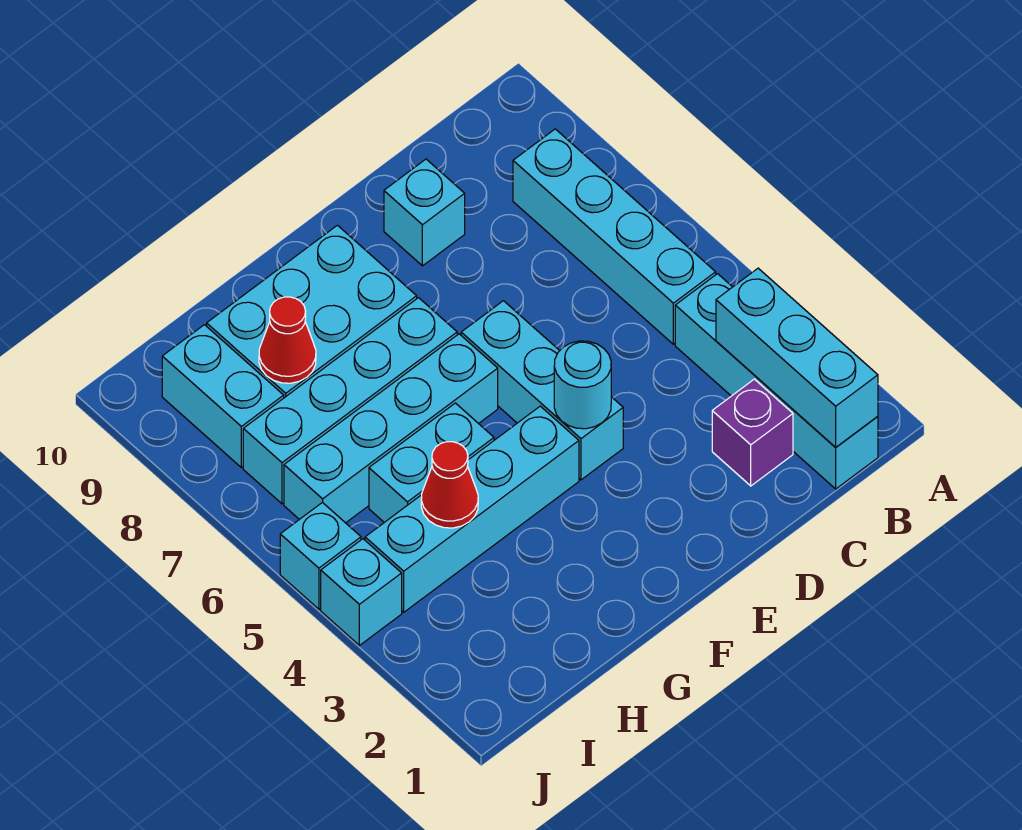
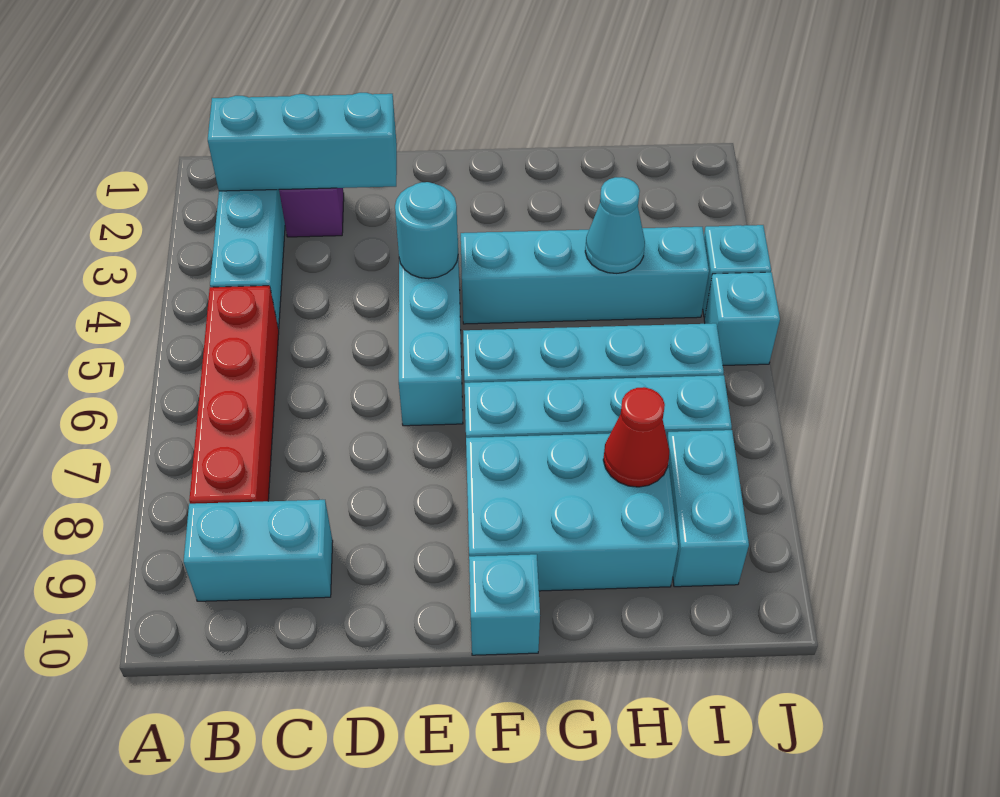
cyan brick B1:B3 level 2 -> cyan brick B2:D2 level 2
cyan brick B5:B8 level 1 -> red brick B5:B8 level 1
cyan brick D9 level 1 -> cyan brick F10 level 1
cyan brick G5:H5 level 1 -> cyan brick B9:C9 level 1
red cone H4 level 2 -> cyan cone H4 level 2

